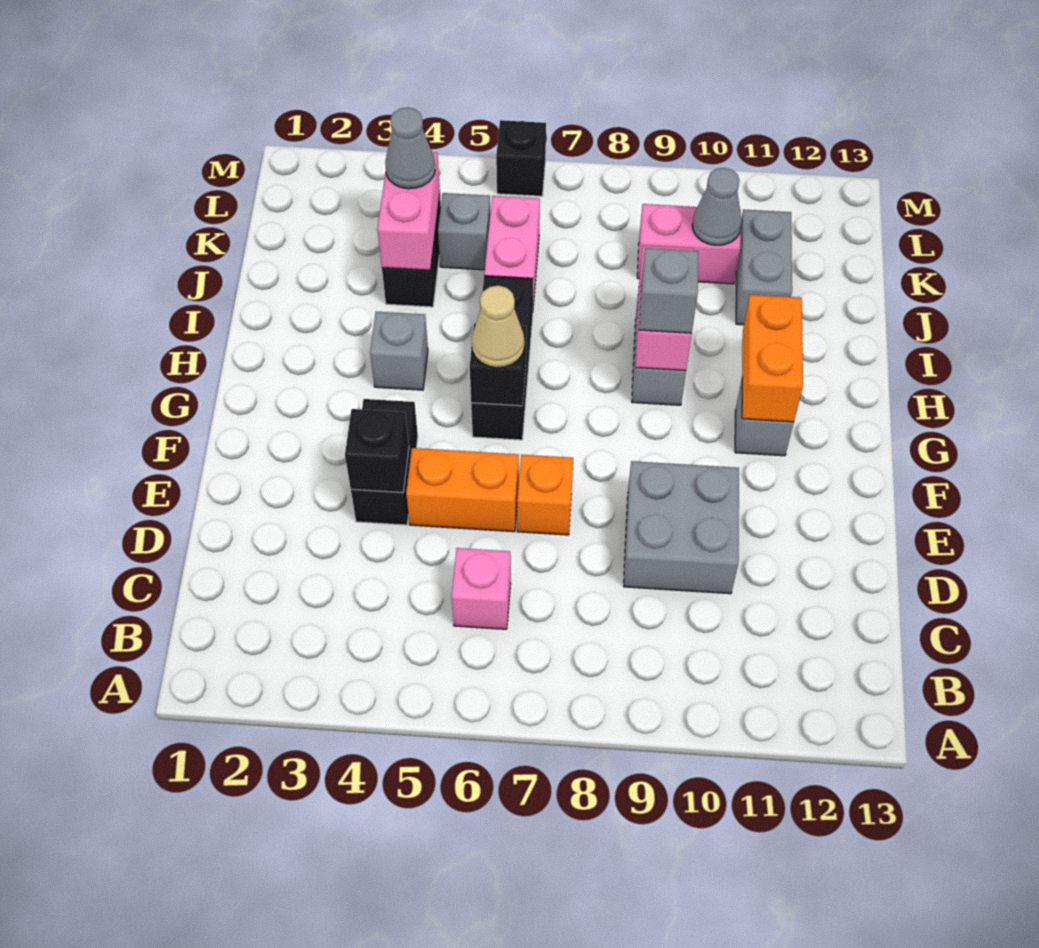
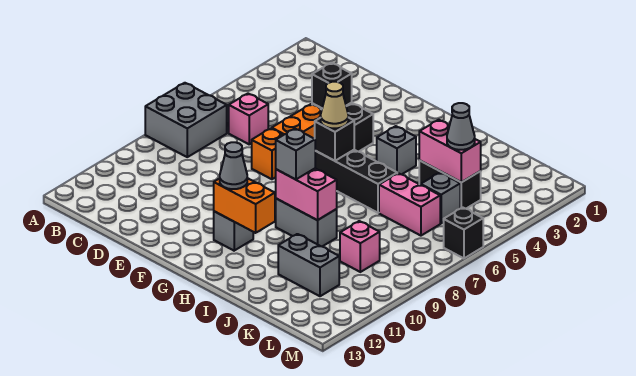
grey brick D9:E10 level 1 -> grey brick A7:B8 level 1
pink brick K9:K10 level 1 -> pink brick K9 level 1
grey cone K10 level 2 -> grey cone G11 level 3

